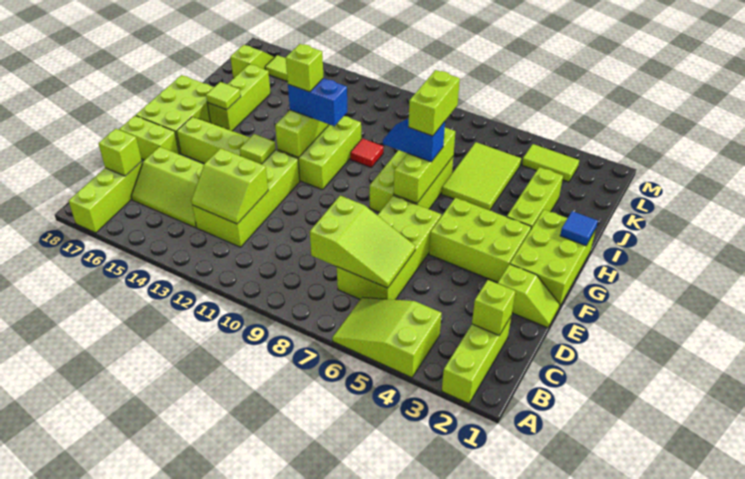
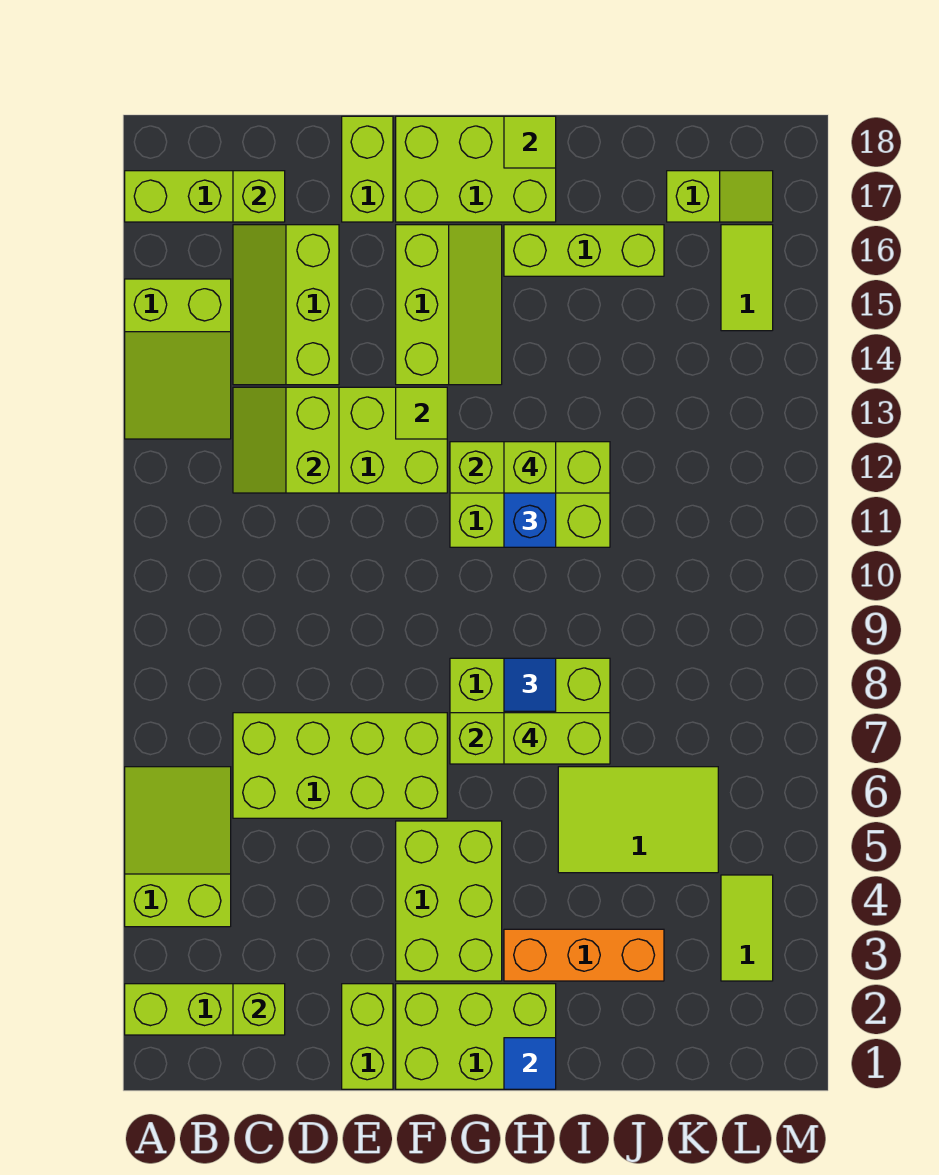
lime slope C6:D8 level 2 top 8 -> lime slope A13:B15 level 1 top 15
lime slope E1:E2 level 1 top 2 -> lime brick E1:E2 level 1
lime brick H3:J3 level 1 -> orange brick H3:J3 level 1
lime tile H16 level 2 -> lime tile H18 level 2
red tile I10 level 1 -> none

